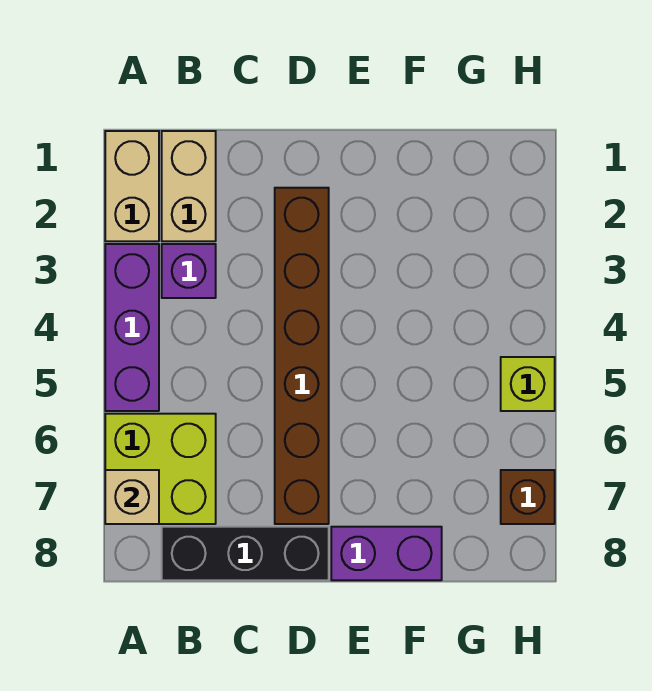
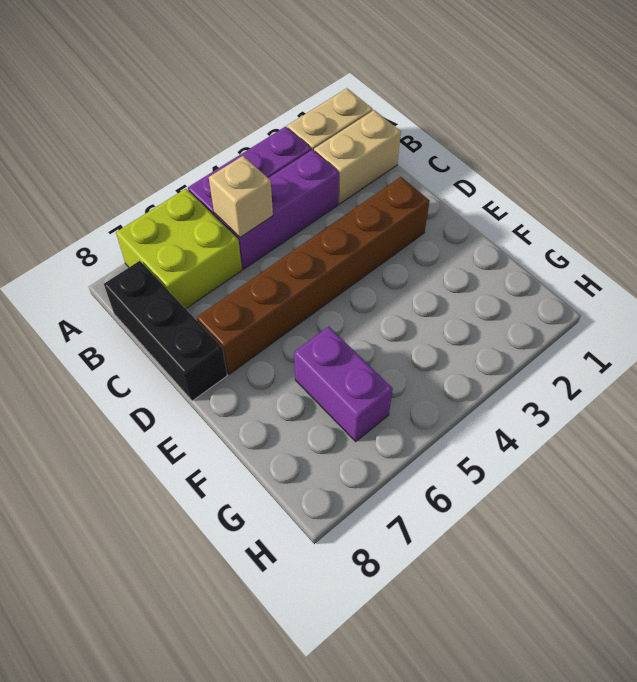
tan brick A7 level 2 -> tan brick B5 level 2
purple brick B3 level 1 -> purple brick B3:B5 level 1
purple brick E8:F8 level 1 -> purple brick F6:G6 level 1
lime brick H5 level 1 -> none
brown brick H7 level 1 -> none

